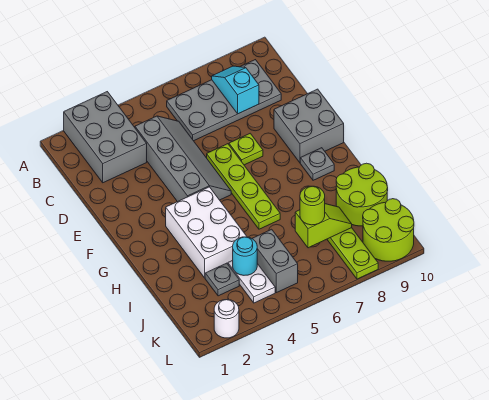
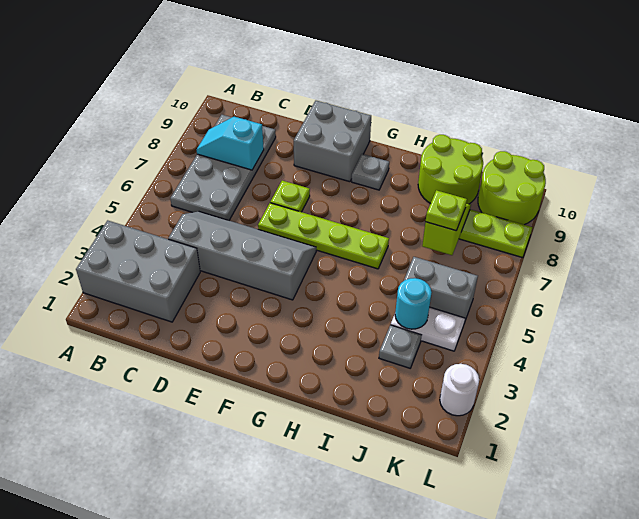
white brick G3:I4 level 1 -> none
lime round brick J7 level 3 -> lime plate J7 level 3

